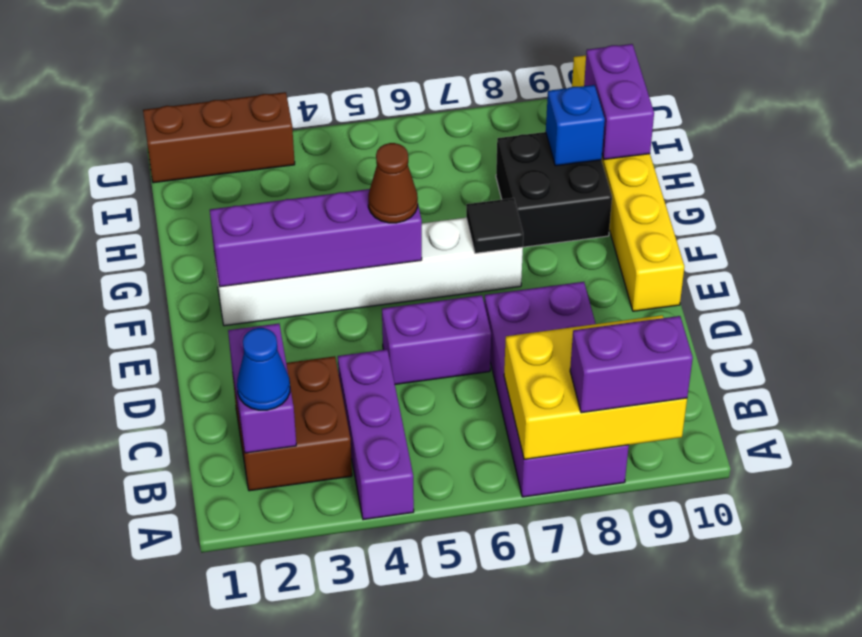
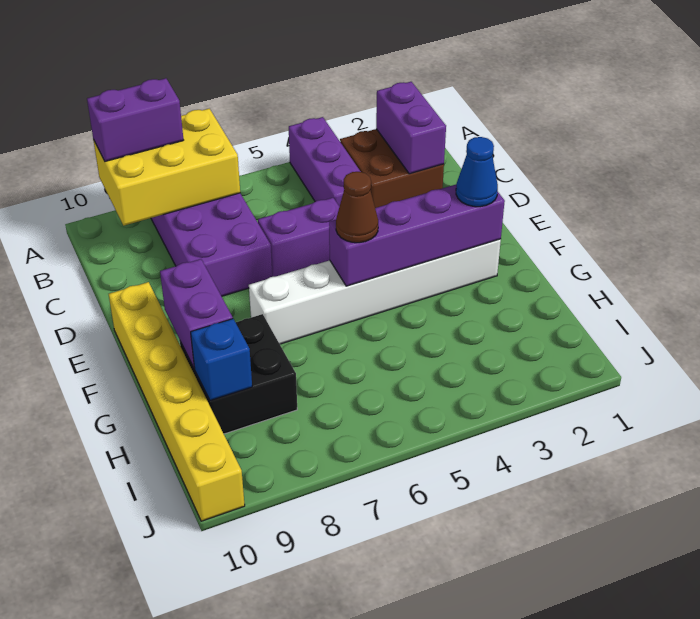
blue cone B2 level 3 -> blue cone F2 level 3
black tile F7 level 2 -> none
purple brick H10:I10 level 2 -> purple brick F9:G9 level 2
brown brick J1:J3 level 1 -> none

